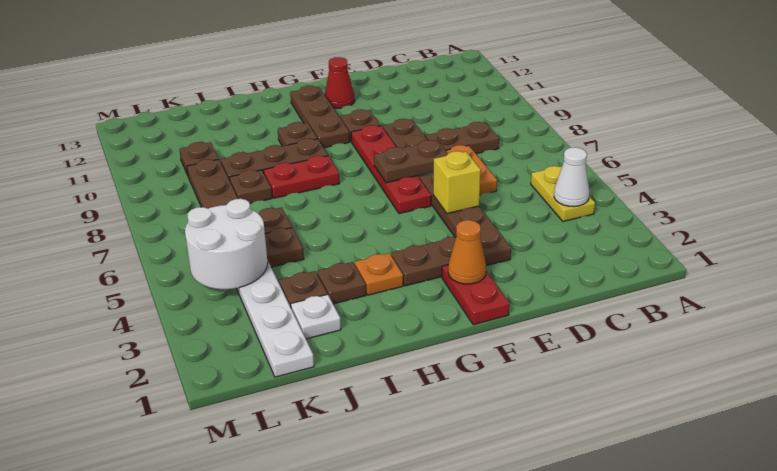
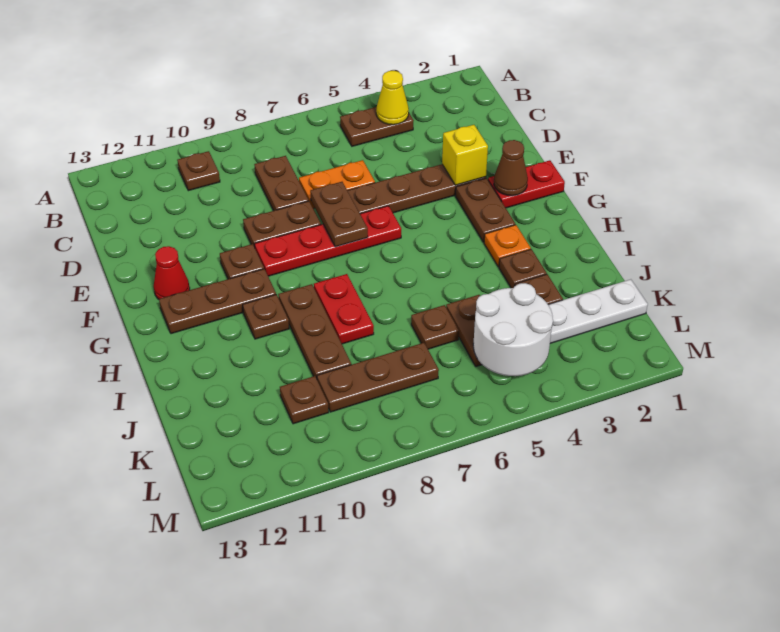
yellow plate B4:B5 level 1 -> brown plate B4:B5 level 1
white cone B4 level 2 -> yellow cone B4 level 2
yellow brick E5 level 2 -> yellow brick E3 level 2
orange cone F2 level 2 -> brown cone F2 level 2
white plate J2 level 1 -> none
brown plate J8 level 1 -> brown plate B10 level 1

